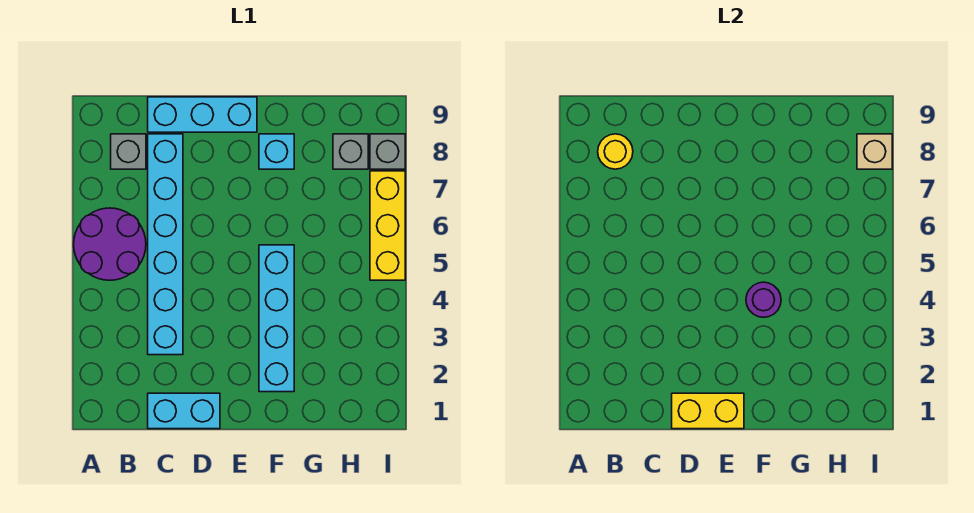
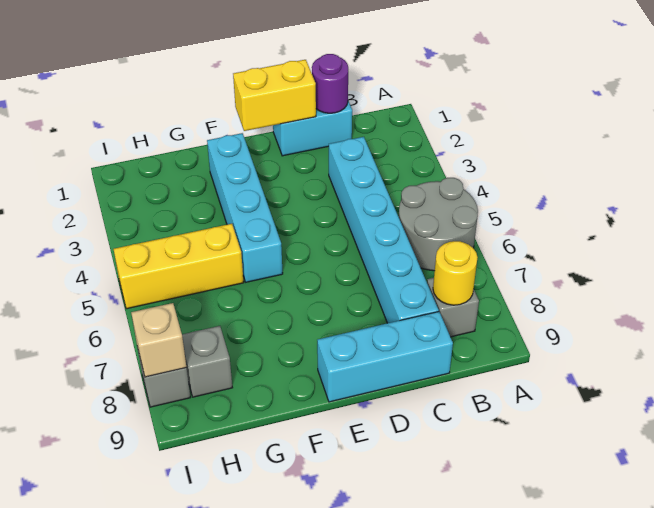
purple round brick A5:B6 level 1 -> grey round brick A5:B6 level 1
purple round brick F4 level 2 -> purple round brick C1 level 2
cyan brick F8 level 1 -> none
yellow brick I5:I7 level 1 -> yellow brick G5:I5 level 1

